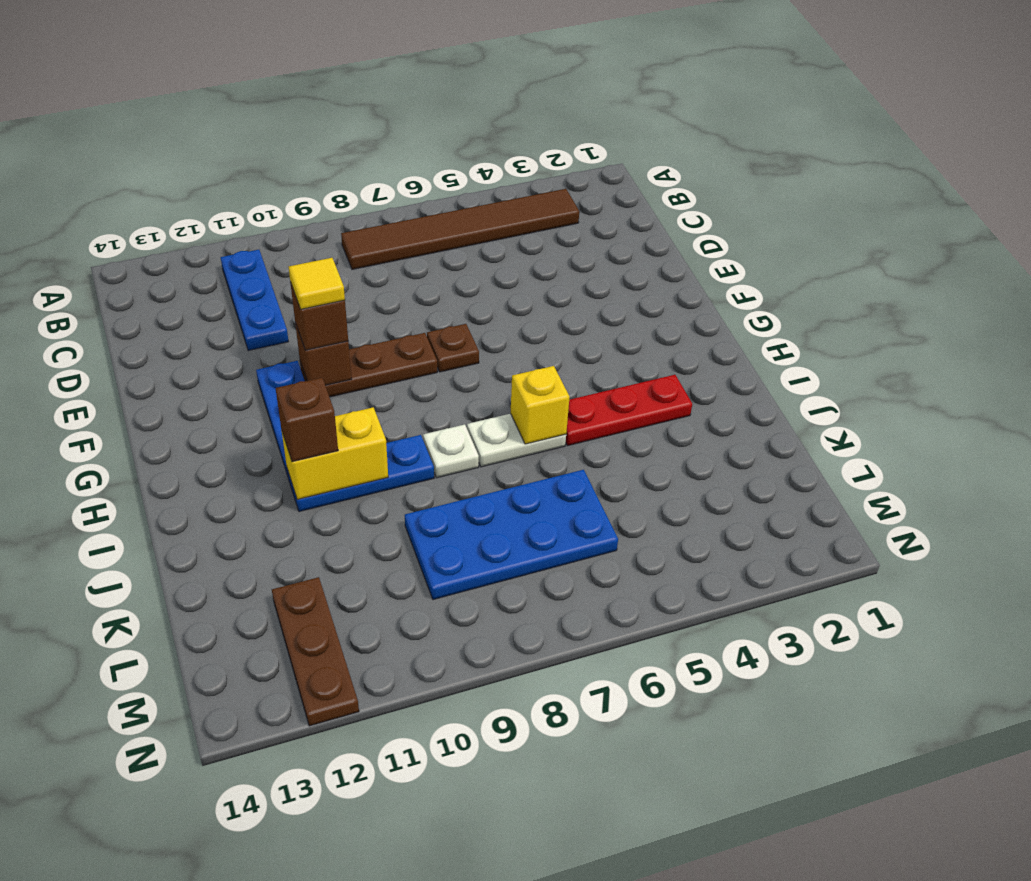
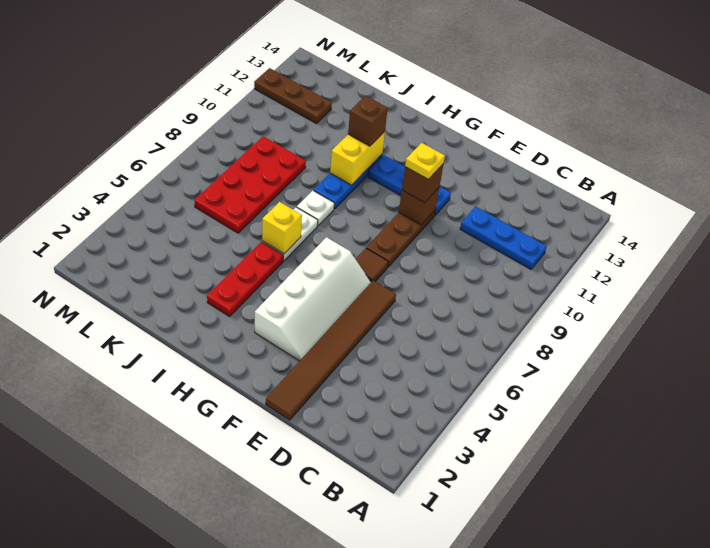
brown tile B3:B8 level 1 -> brown tile E1:E6 level 1
none -> white slope F3:G6 level 1 top G
brown plate F7 level 1 -> brown tile F7 level 1
yellow tile F10 level 4 -> yellow plate F10 level 4
blue plate K6:L9 level 1 -> red plate K6:L9 level 1

